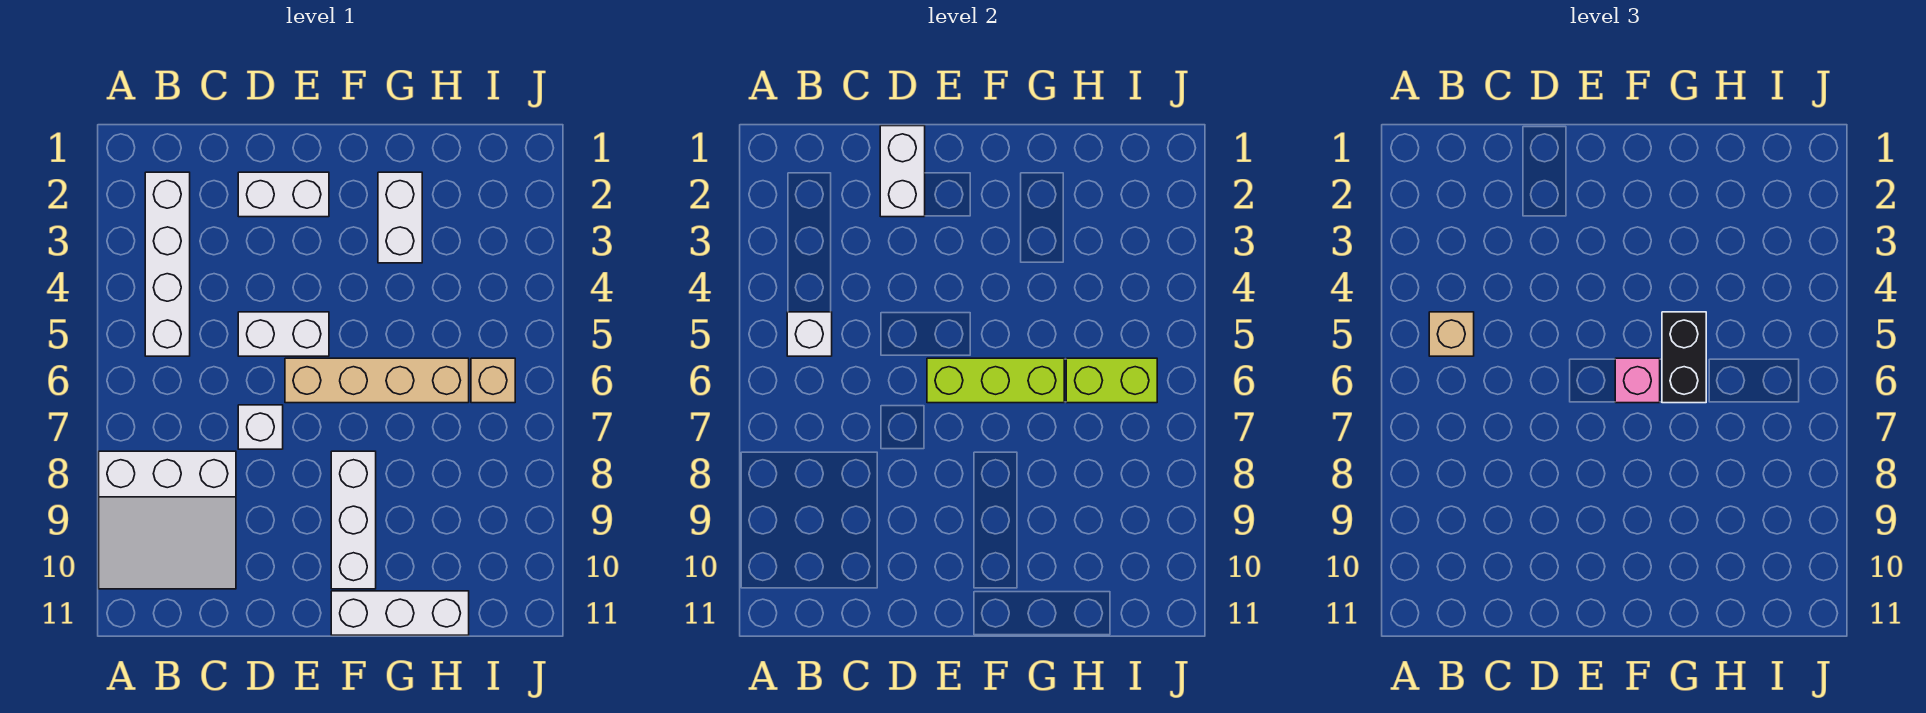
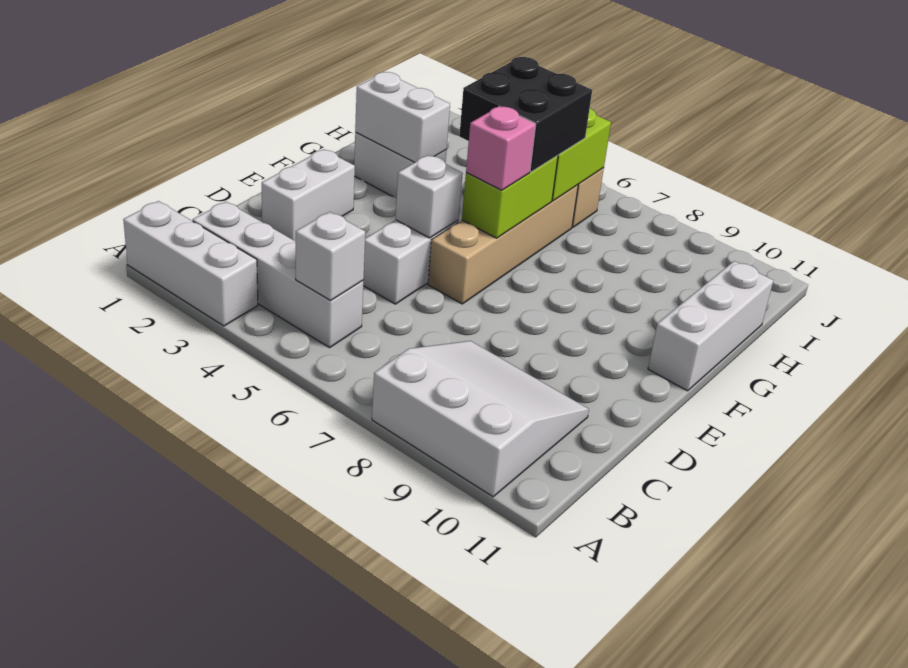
white slope A8:C10 level 1 top 8 -> white slope A8:C10 level 1 top A
tan brick B5 level 3 -> none
white brick D1:D2 level 2 -> white brick G2:G3 level 2
white brick D7 level 1 -> white brick E5 level 2
lime brick E6:G6 level 2 -> lime brick F6:G6 level 2
white brick F8:F10 level 1 -> white brick A1:A3 level 1
black brick G5:G6 level 3 -> black brick G5:H6 level 3

